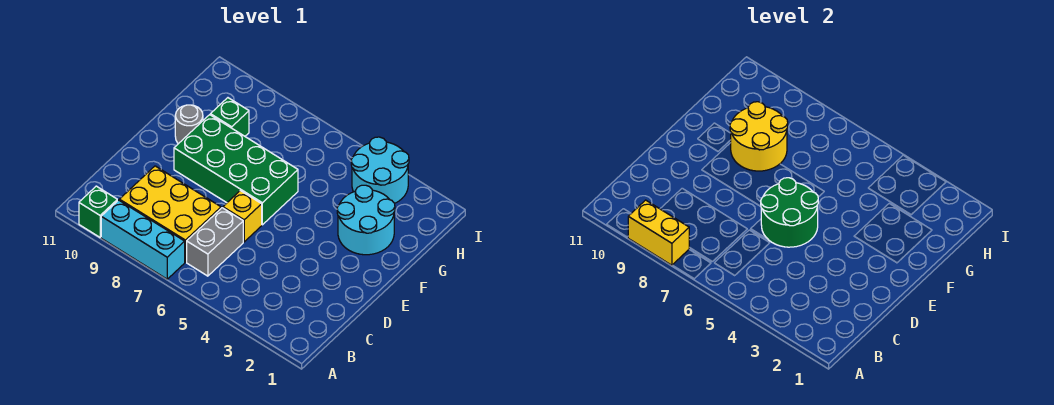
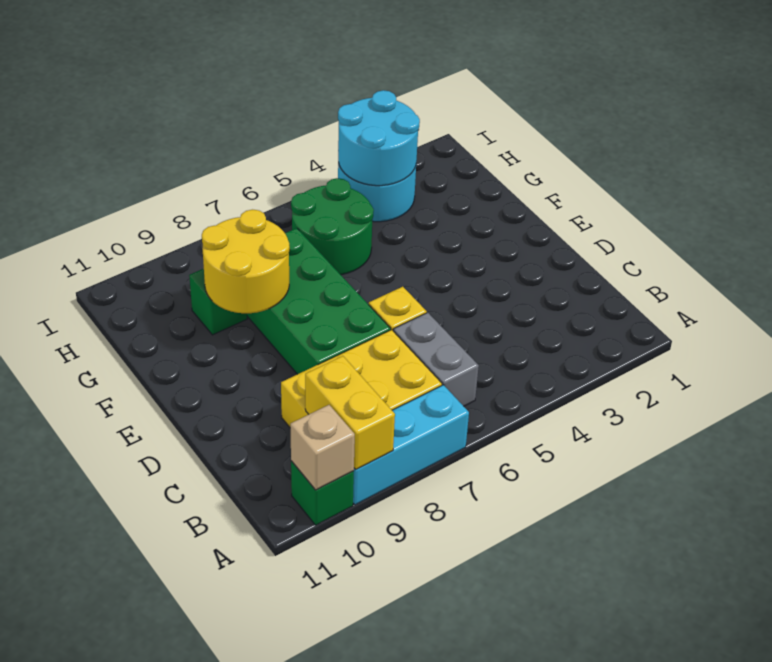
yellow brick A8:A9 level 2 -> yellow brick A9:B9 level 2
none -> tan brick A10 level 2
green round brick D5:E6 level 2 -> green round brick G5:H6 level 1
green brick E6:F9 level 1 -> green brick D7:G8 level 1
cyan round brick F2:G3 level 1 -> cyan round brick H3:I4 level 2
grey round brick F10 level 1 -> none

